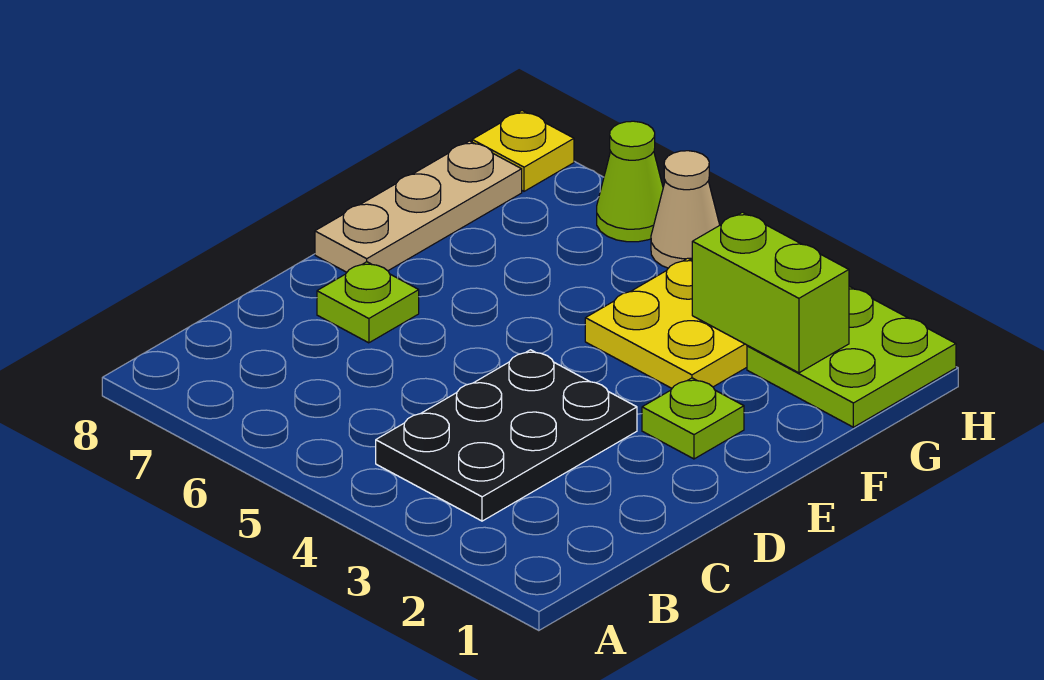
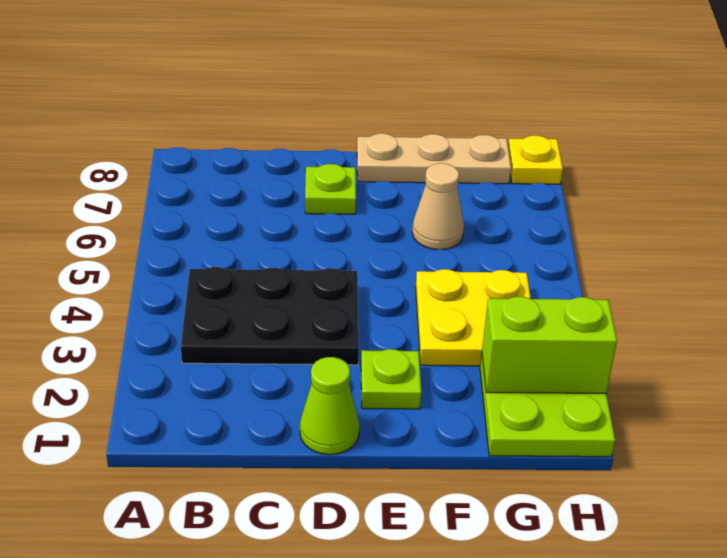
lime brick G2:G3 level 2 -> lime brick G2:H2 level 2
tan cone H5 level 1 -> tan cone F6 level 1
lime cone H6 level 1 -> lime cone D1 level 1

